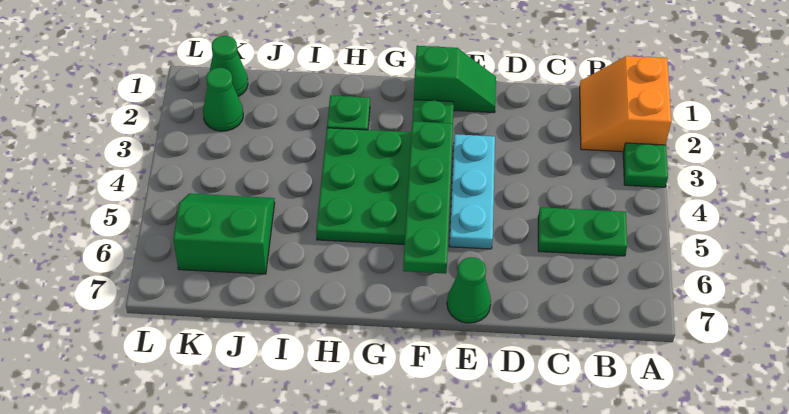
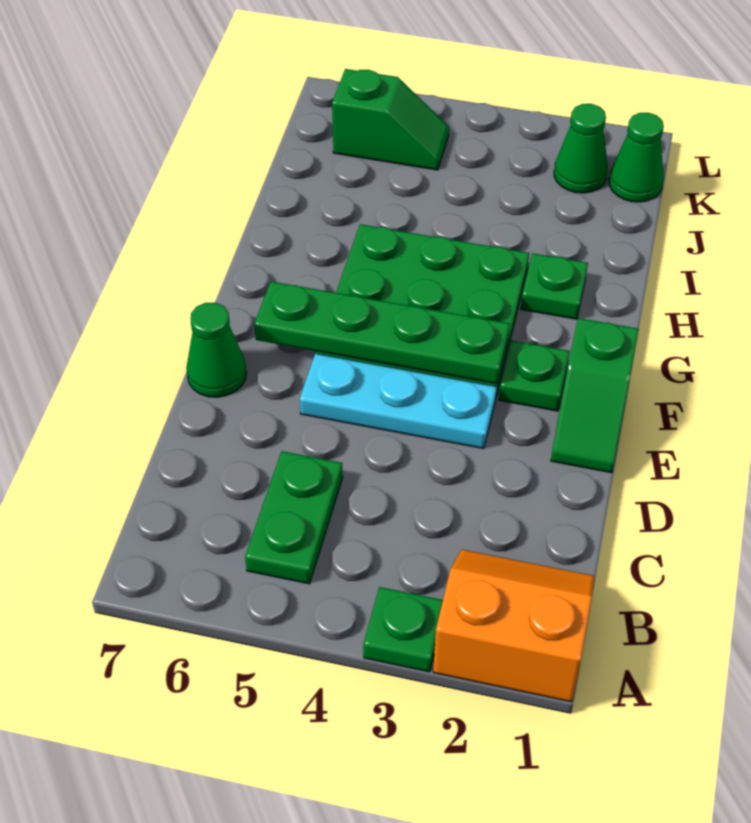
green slope J5:K6 level 1 top 6 -> green slope K5:K6 level 1 top 6

